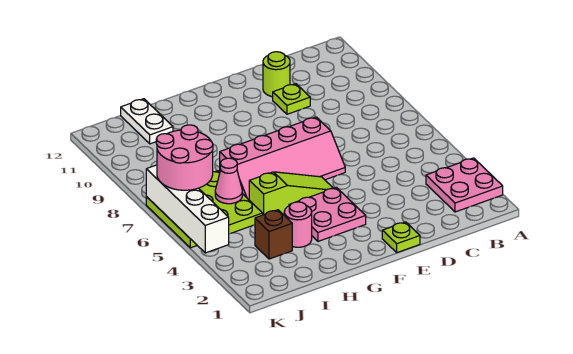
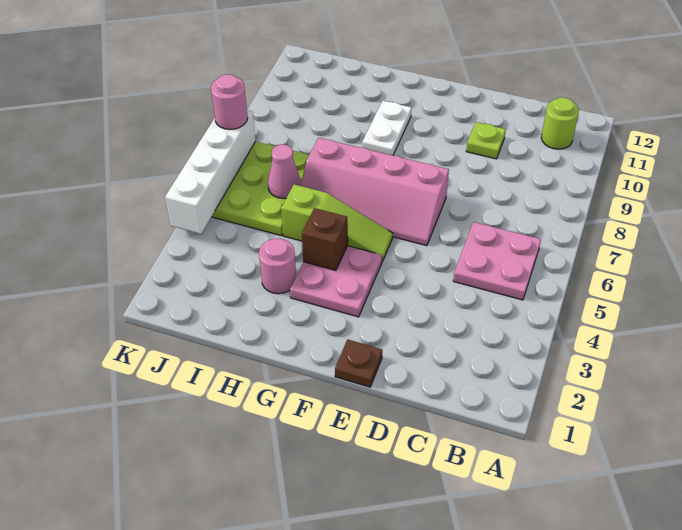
pink plate A2:B3 level 1 -> pink plate B5:C6 level 1
lime round brick D11 level 1 -> lime round brick B11 level 1
lime plate E1 level 1 -> brown plate E1 level 1
brown brick I3 level 1 -> brown brick G4 level 2
white plate I11:I12 level 1 -> white plate G9:G10 level 1
pink round brick J6:K7 level 3 -> pink round brick K7 level 3

